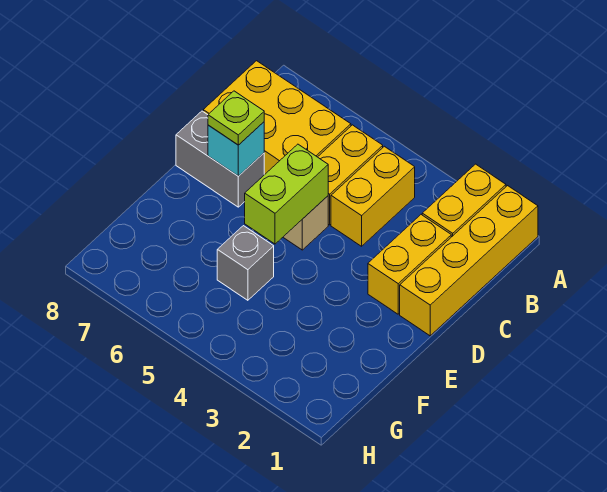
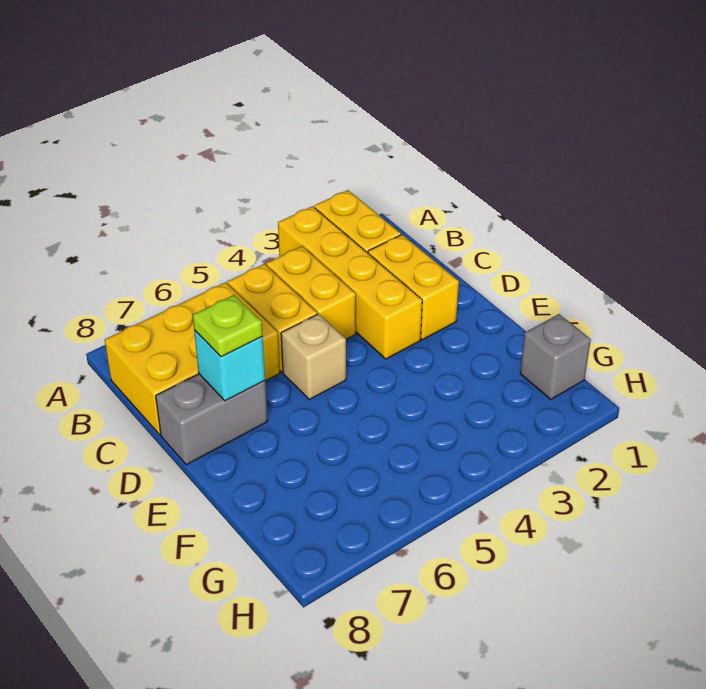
yellow brick A1:D1 level 1 -> yellow brick A3:D3 level 1
lime brick D5:E5 level 2 -> none
grey brick F5 level 1 -> grey brick G1 level 1

